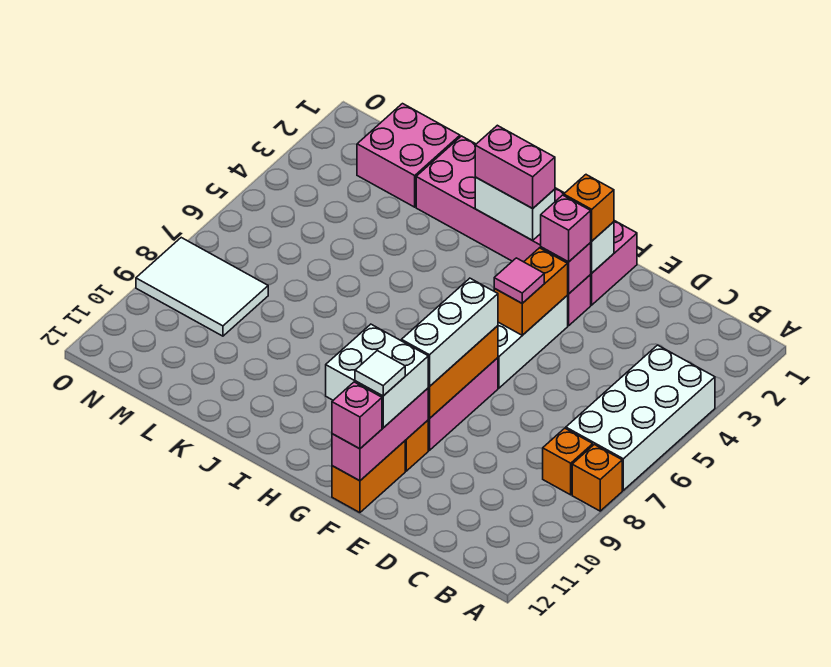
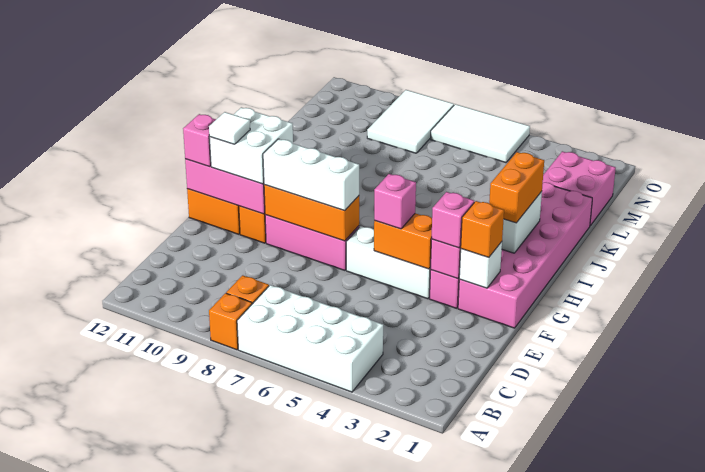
pink tile F5 level 3 -> pink brick F5 level 3
pink brick H2:I2 level 3 -> orange brick H2:I2 level 3
none -> white tile N5:O7 level 1

